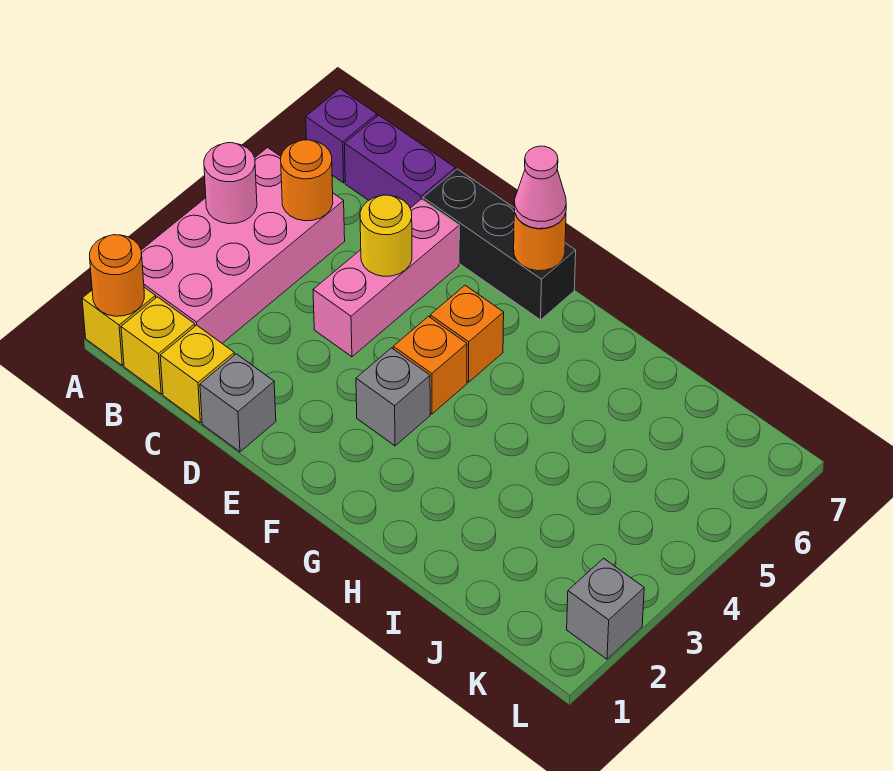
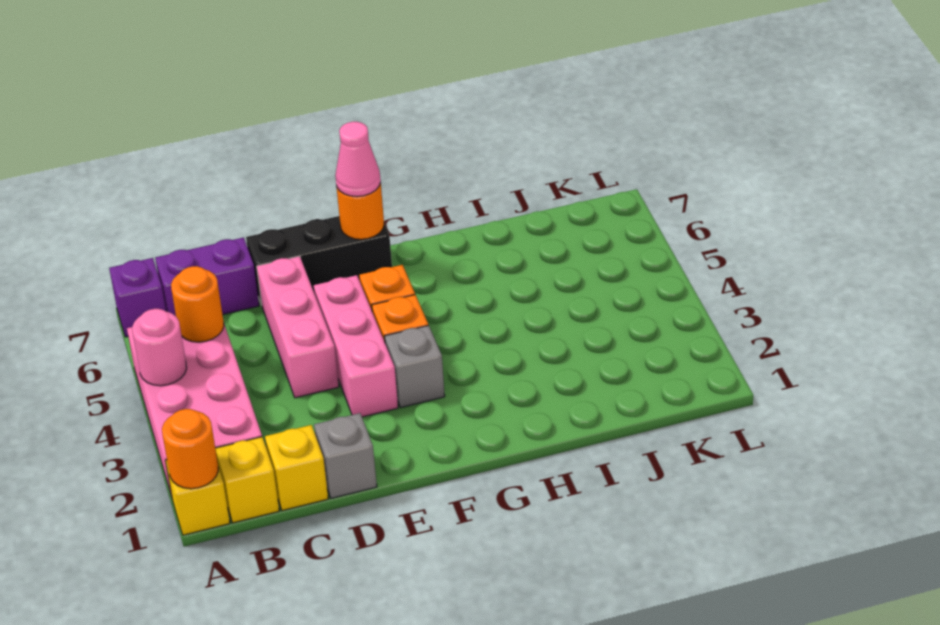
yellow round brick D5 level 2 -> none
none -> pink brick E3:E5 level 1
grey brick L2 level 1 -> none

